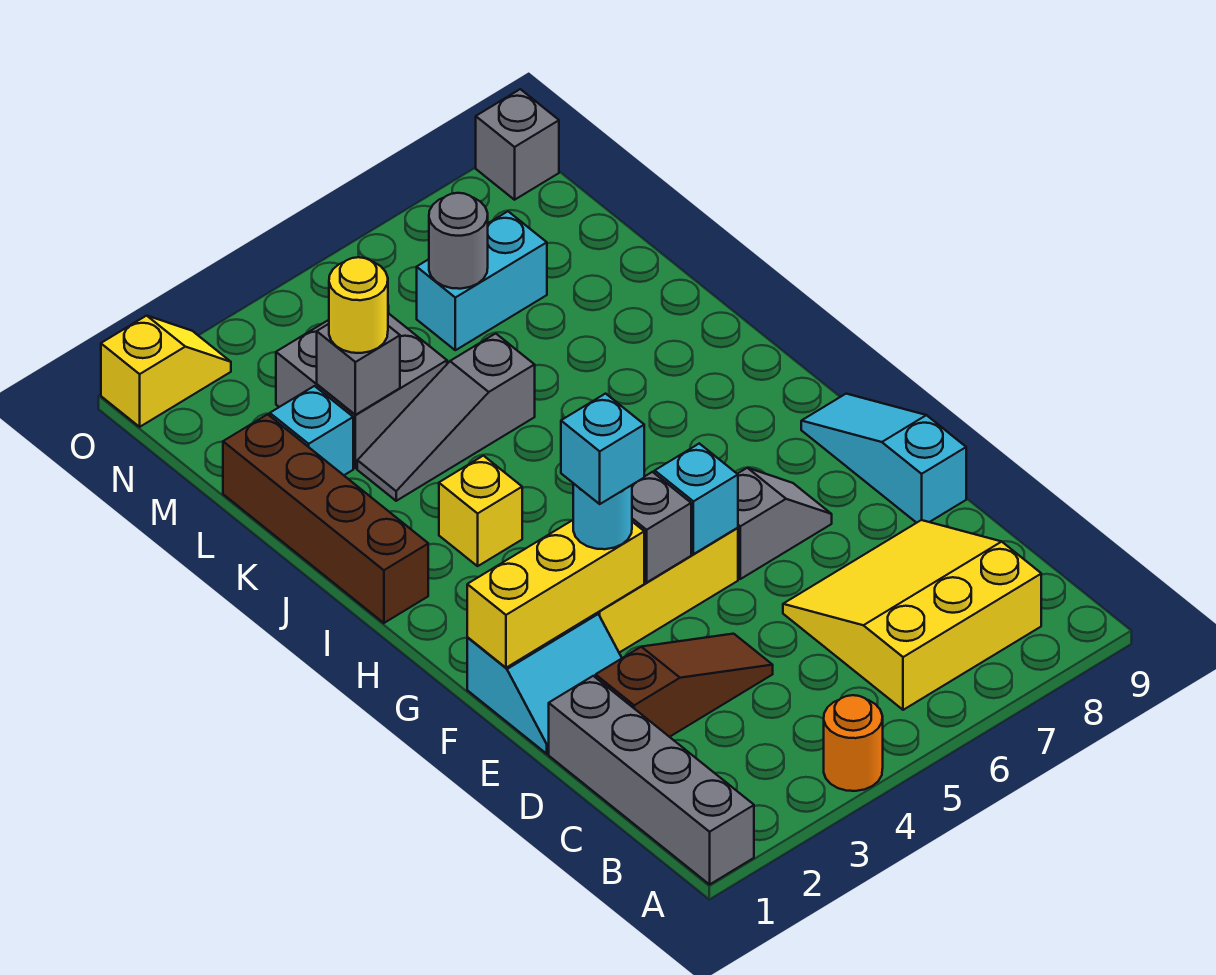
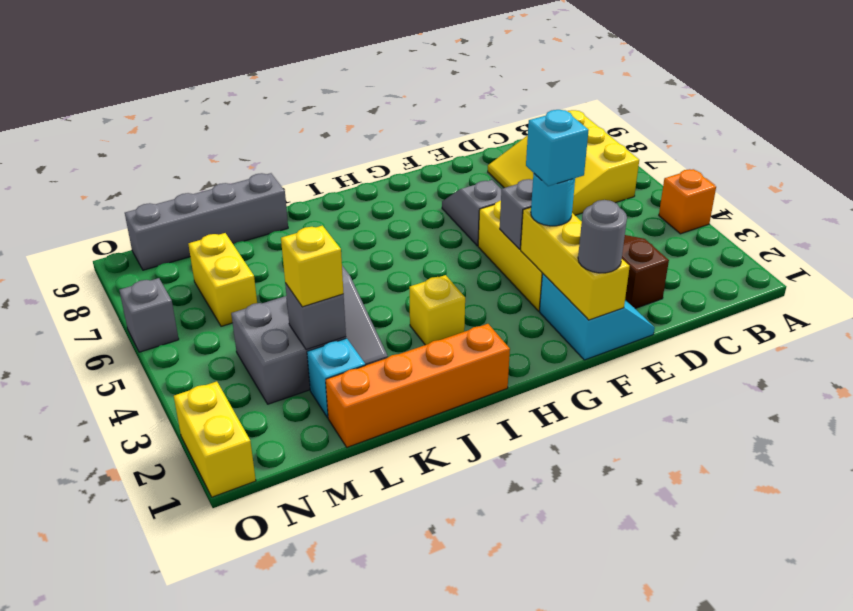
grey brick A1:D1 level 1 -> grey brick K9:N9 level 1
orange round brick A4 level 1 -> orange brick A4 level 1
cyan slope E9:G9 level 1 top E -> none
cyan brick F5 level 2 -> none
brown brick I1:L1 level 1 -> orange brick I1:L1 level 1
yellow round brick L3 level 3 -> yellow brick L3 level 3
cyan brick M6:M7 level 1 -> yellow brick M6:M7 level 1
grey round brick M6 level 2 -> grey round brick F1 level 3
yellow slope O1:O2 level 1 top 1 -> yellow brick O1:O2 level 1
grey brick O9 level 1 -> grey brick O6 level 1

